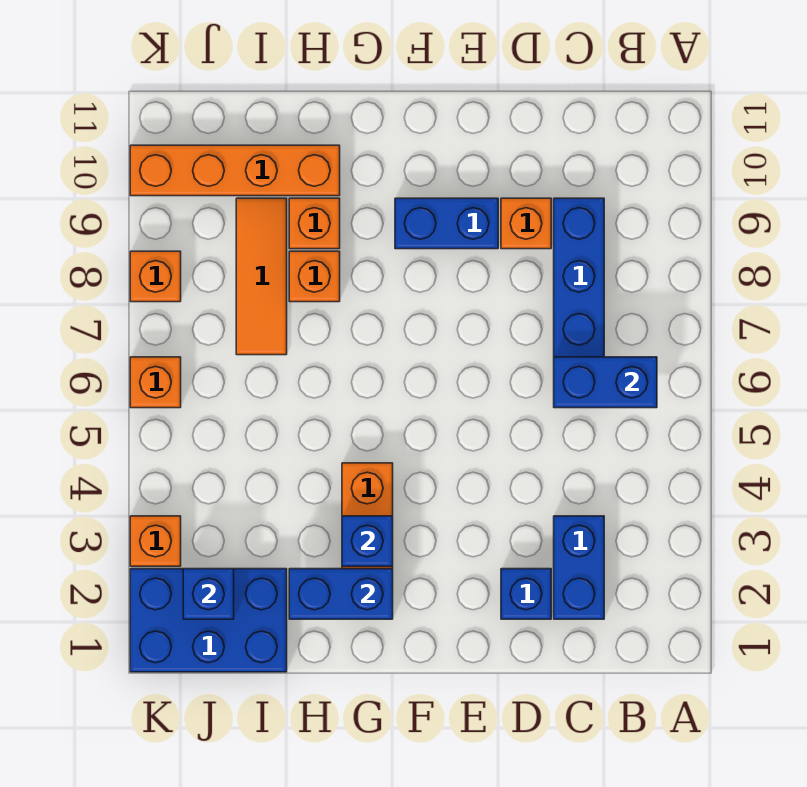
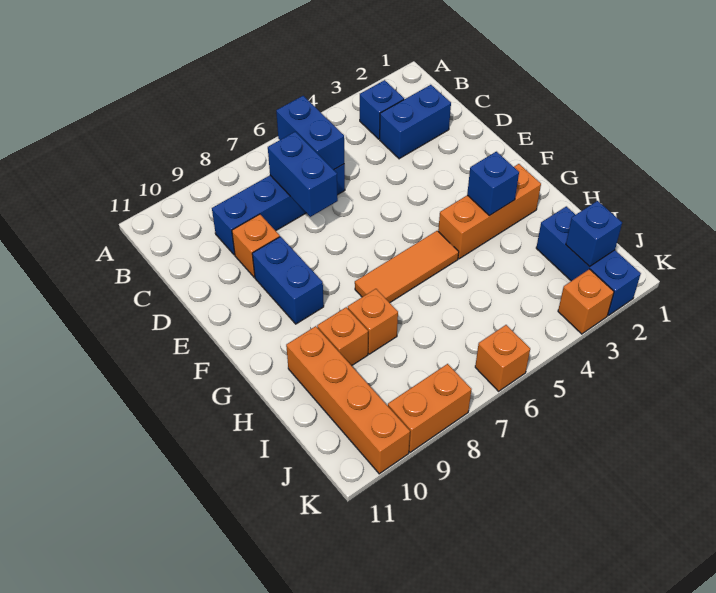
blue brick D2 level 1 -> blue brick B3 level 1
blue brick G2:H2 level 2 -> blue brick C7:D7 level 2
blue brick I1:K2 level 1 -> blue brick I2:K2 level 1
orange tile I7:I9 level 1 -> orange tile G5:G7 level 1
orange brick K8 level 1 -> orange brick K8:K9 level 1

